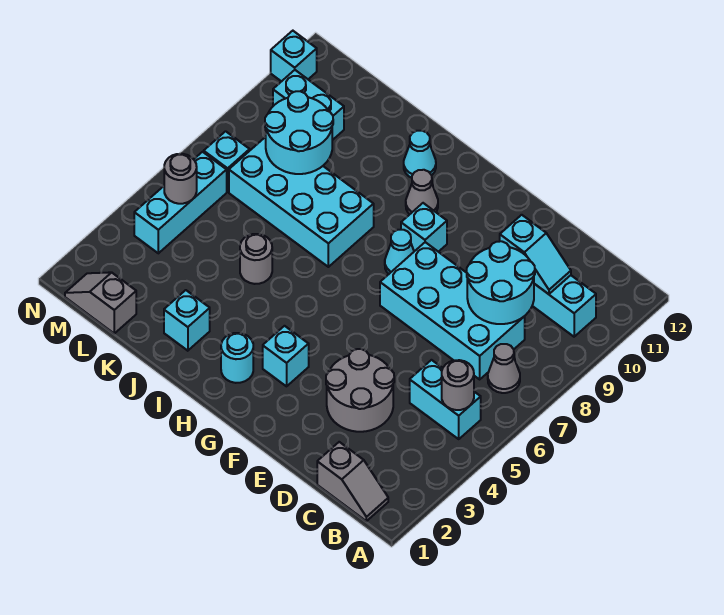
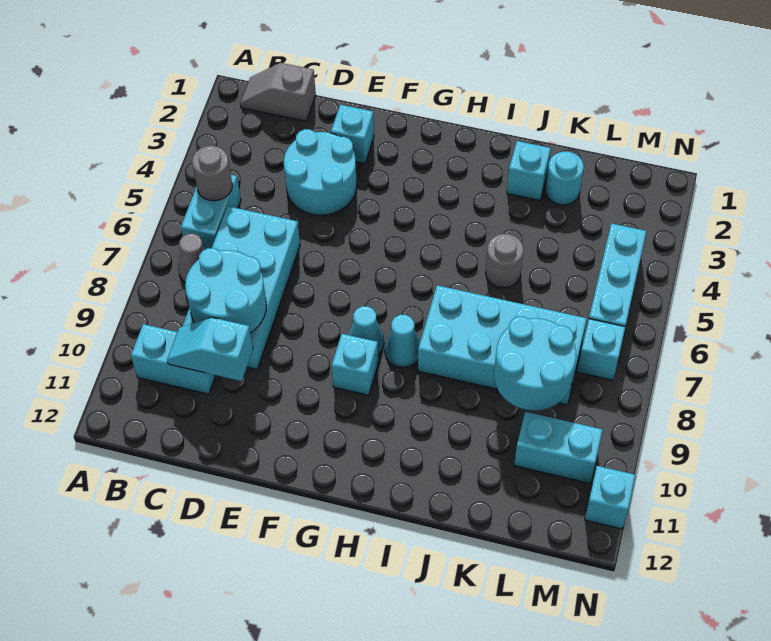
cyan brick B5:C5 level 1 -> cyan brick B5:B6 level 1
cyan brick C7:F8 level 1 -> cyan brick C6:D9 level 1
grey round brick D3:E4 level 1 -> cyan round brick D3:E4 level 1
cyan brick G3 level 1 -> cyan brick E2 level 1
cyan round brick H2 level 1 -> cyan round brick K2 level 1
grey cone H10 level 1 -> none
cyan cone I11 level 1 -> cyan cone H8 level 1
grey slope L1:M1 level 1 top L -> none
grey round brick M5 level 2 -> none

